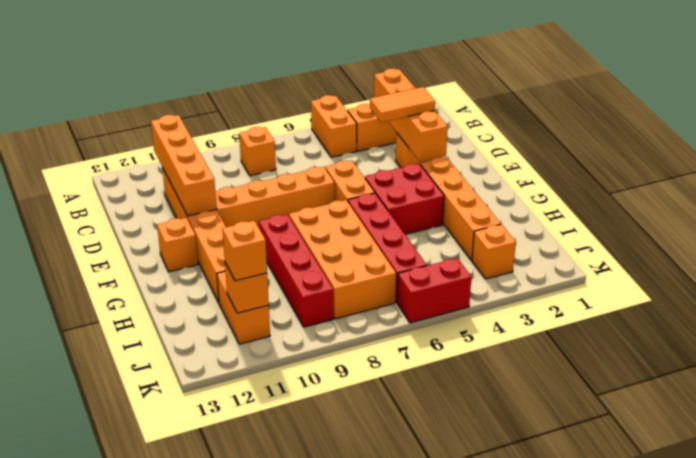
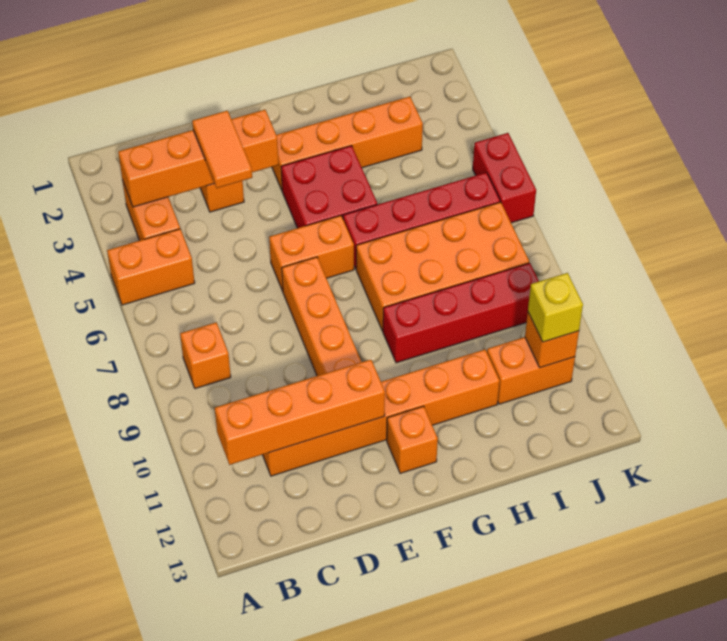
orange brick J3 level 1 -> none
orange brick J11 level 3 -> yellow brick J11 level 3

